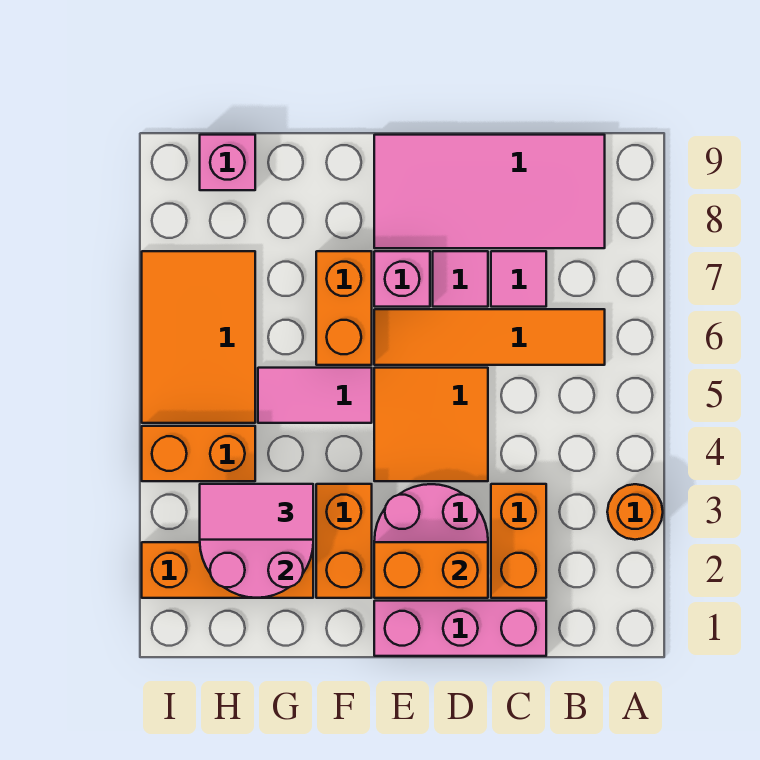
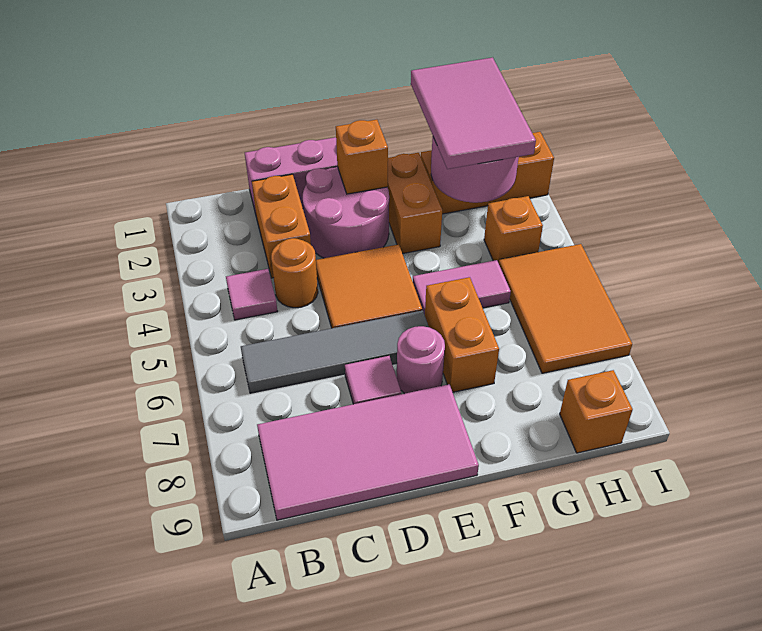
orange round brick A3 level 1 -> orange round brick C4 level 1
orange tile B6:E6 level 1 -> grey tile B6:E6 level 1
pink tile C7 level 1 -> pink tile B4 level 1
orange brick D2:E2 level 2 -> orange brick E2 level 2
pink brick E7 level 1 -> pink round brick E7 level 1
pink tile G3:H3 level 3 -> pink tile G1:H3 level 3
orange brick H4:I4 level 1 -> orange brick H4 level 1
pink brick H9 level 1 -> orange brick H9 level 1

